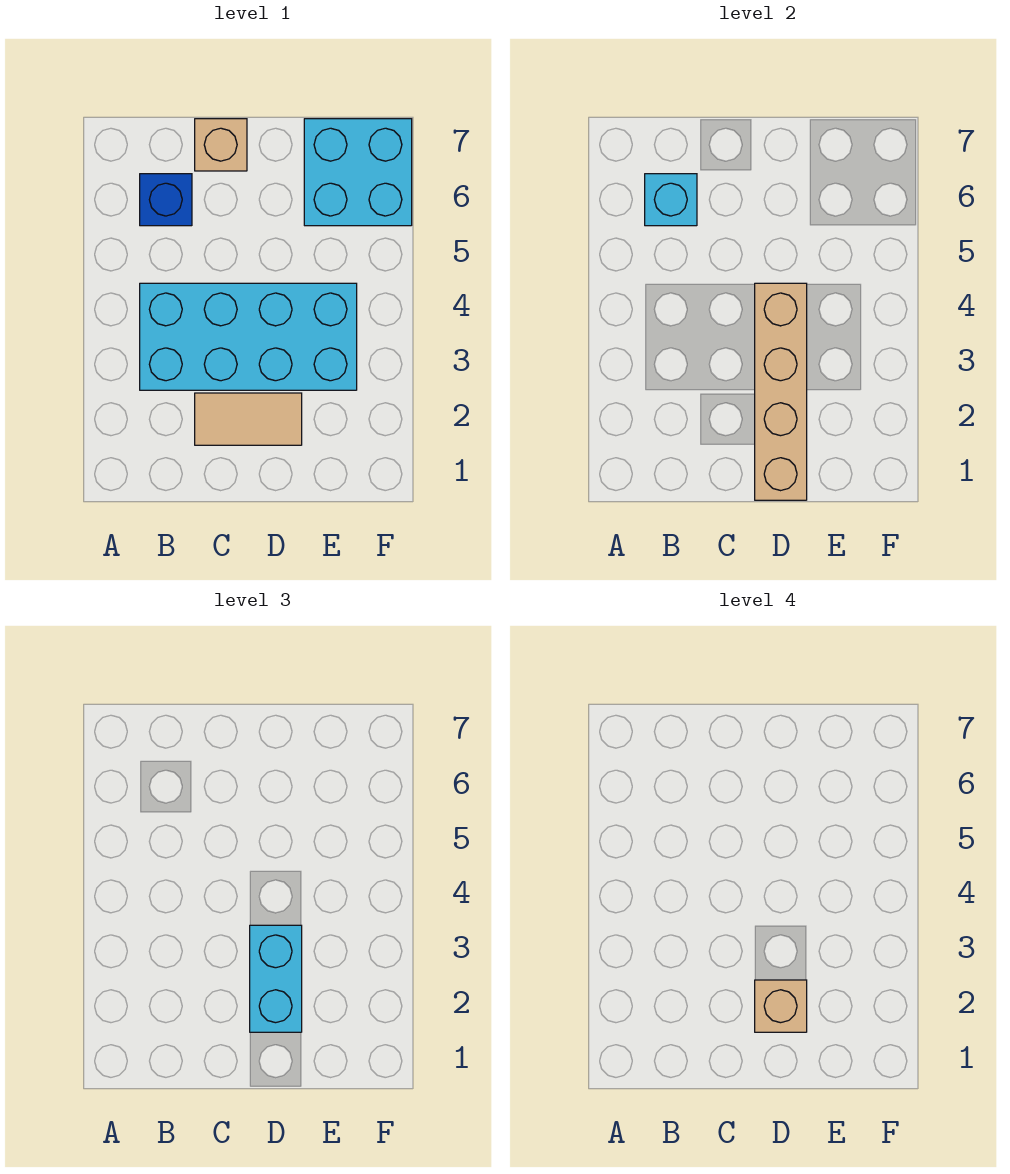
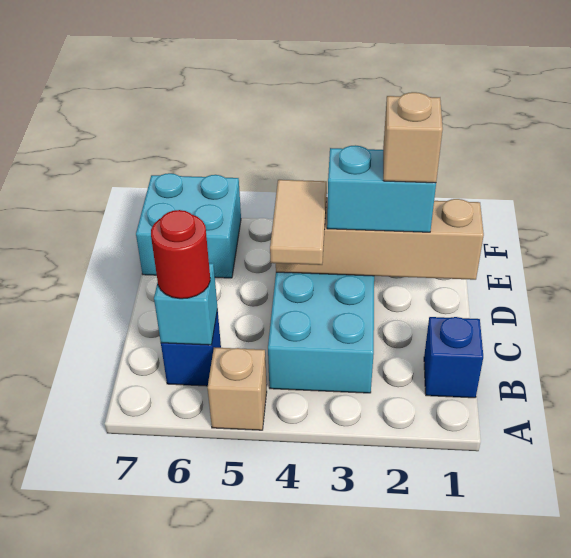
none -> blue brick B1 level 1
none -> red round brick B6 level 3
tan tile C2:D2 level 1 -> tan tile C4:D4 level 3
tan brick C7 level 1 -> tan brick A5 level 1

